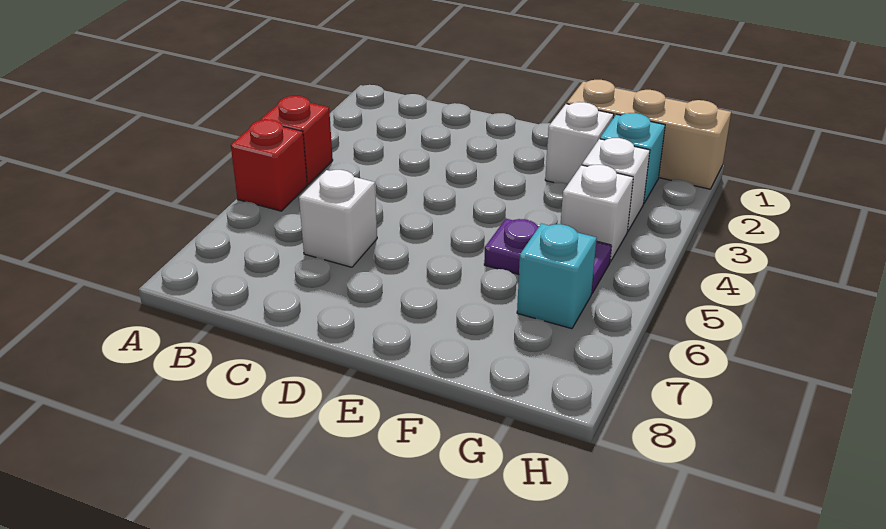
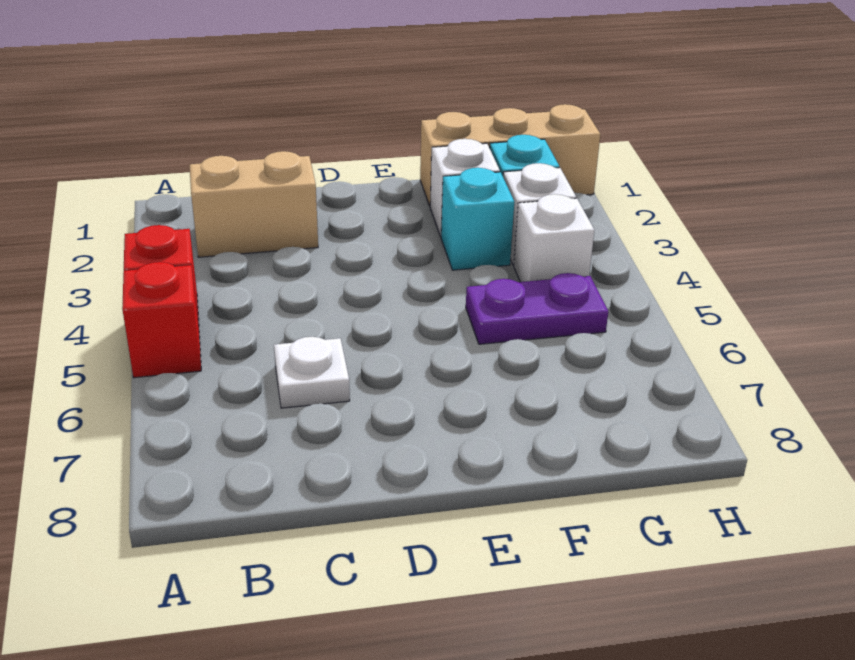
none -> tan brick B2:C2 level 1
white brick C6 level 1 -> white plate C6 level 1
cyan brick G6 level 1 -> cyan brick F3 level 1

